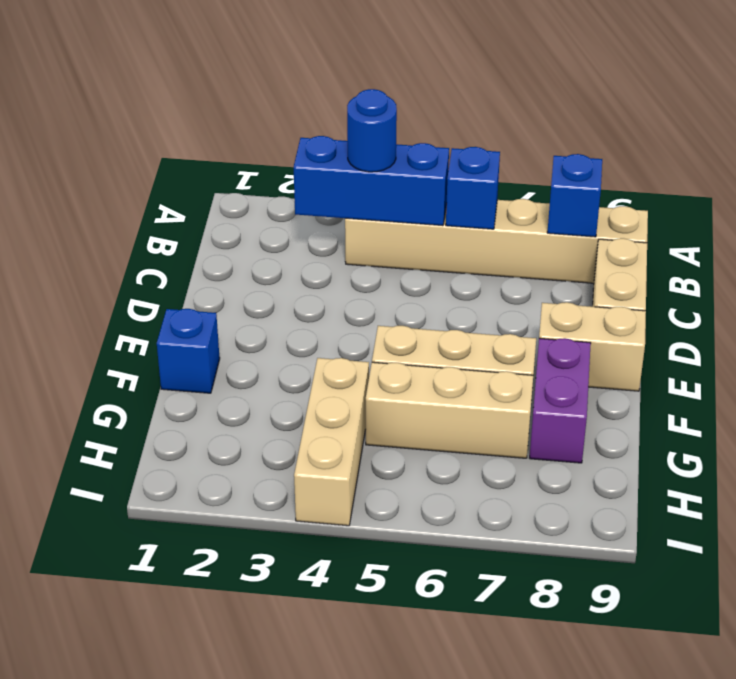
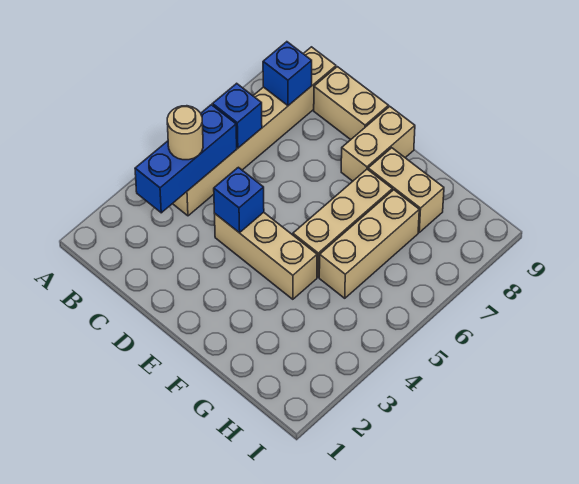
blue round brick B4 level 3 -> tan round brick B4 level 3
blue brick F1 level 1 -> blue brick D4 level 2
purple brick F8:G8 level 1 -> tan brick F8:G8 level 1
tan brick G4:I4 level 1 -> tan brick D4:F4 level 1

